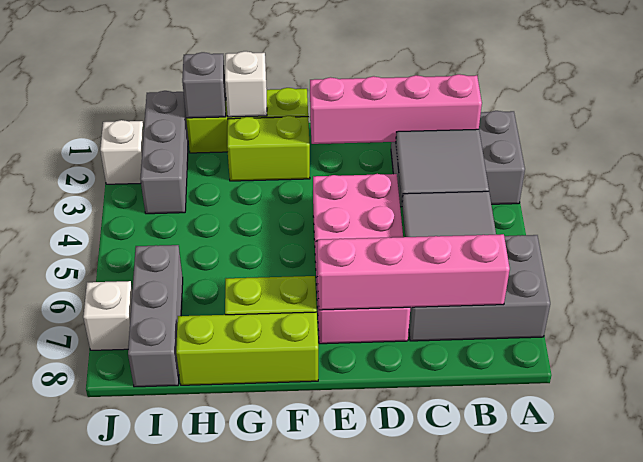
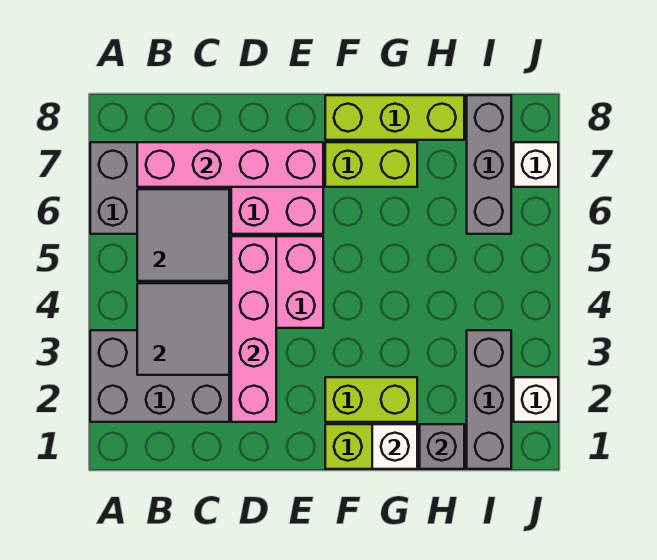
pink brick B2:E2 level 2 -> pink brick D2:D5 level 2

